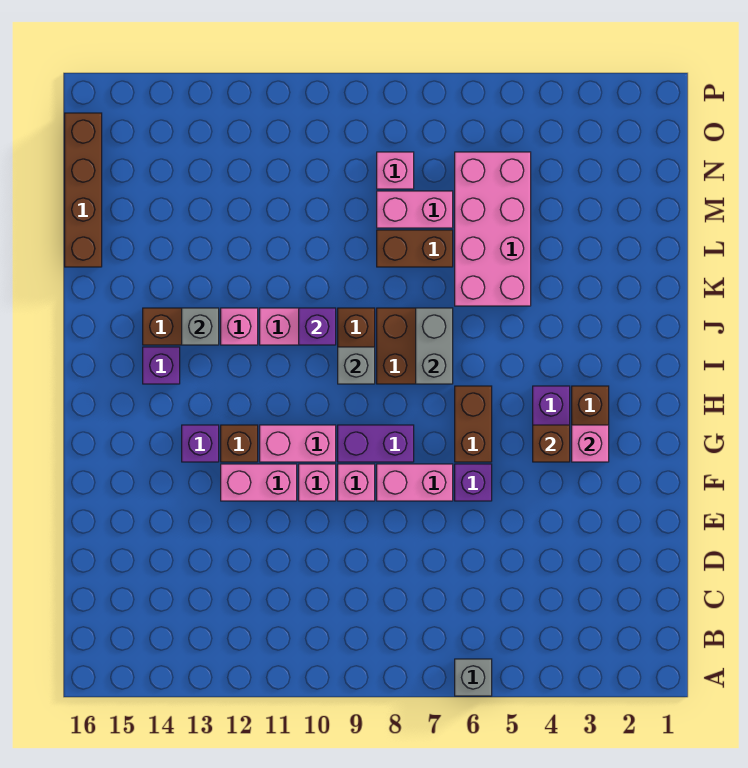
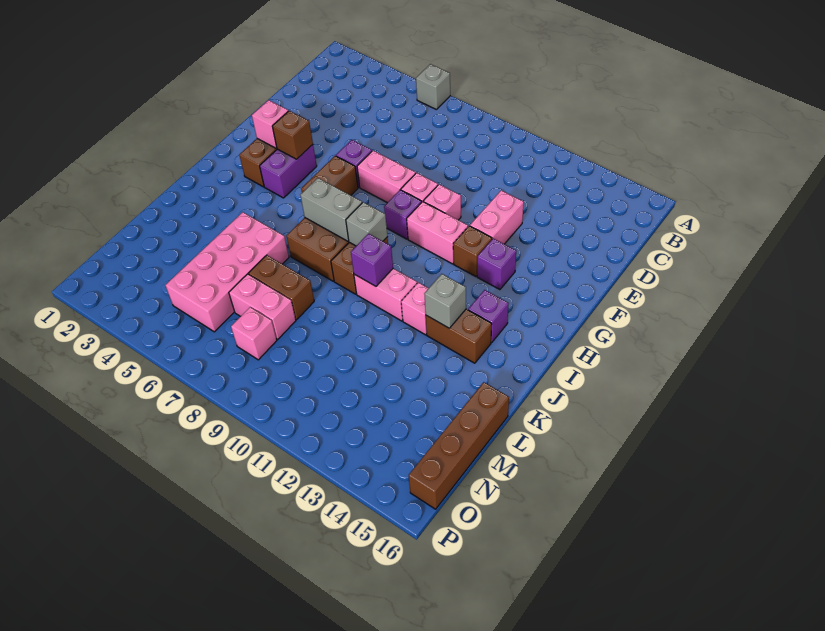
pink brick F11:F12 level 1 -> pink brick E12:F12 level 1
purple brick G8:G9 level 1 -> purple brick G9 level 1
grey brick I7:J7 level 2 -> grey brick I7:I8 level 2

